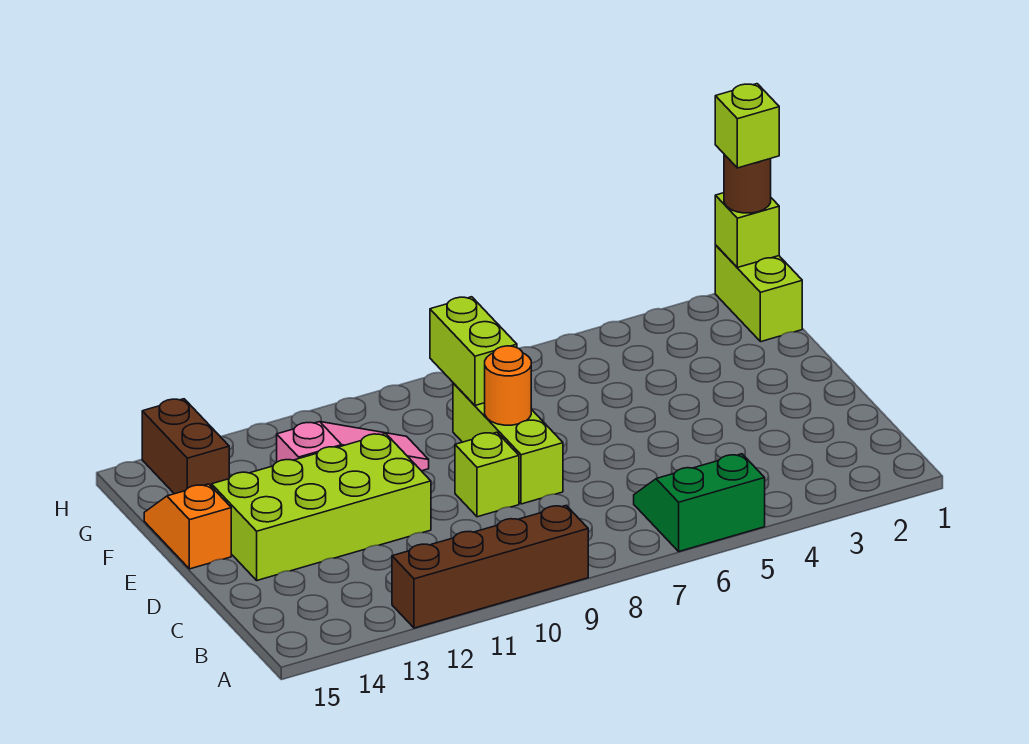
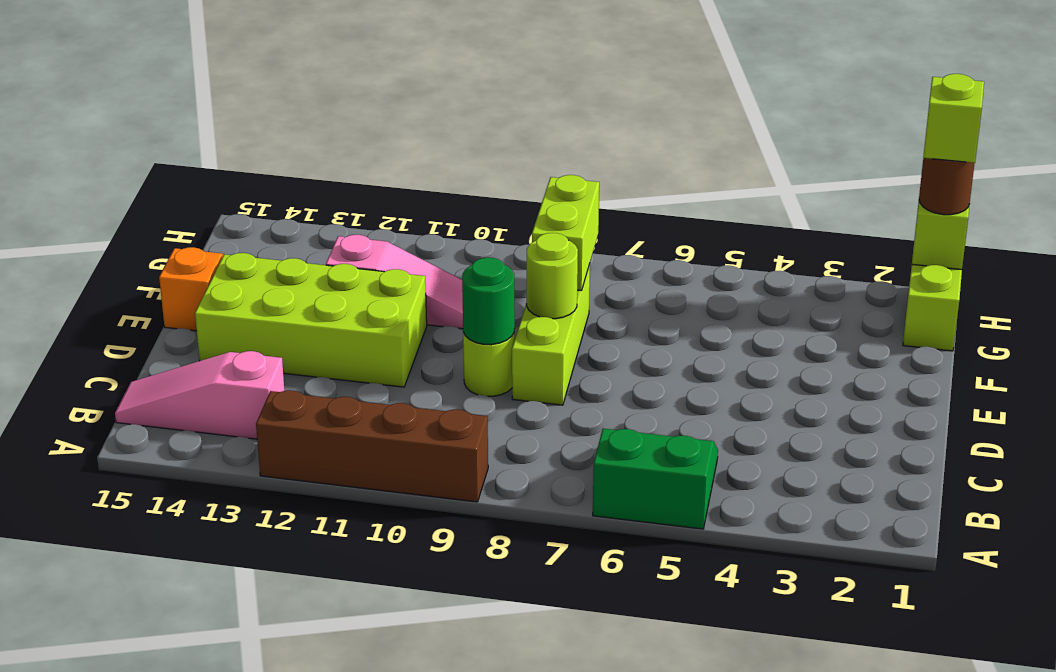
none -> pink slope B13:B15 level 1 top 13
lime brick D9 level 1 -> lime round brick D9 level 1
none -> green round brick D9 level 2
orange round brick E8 level 2 -> lime round brick E8 level 2
brown brick G14:H14 level 1 -> none

